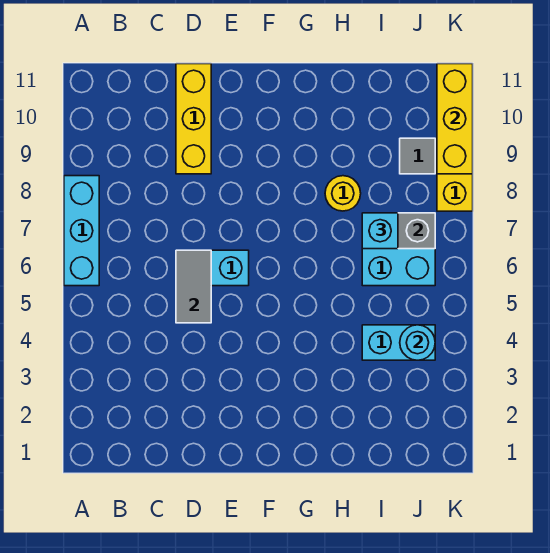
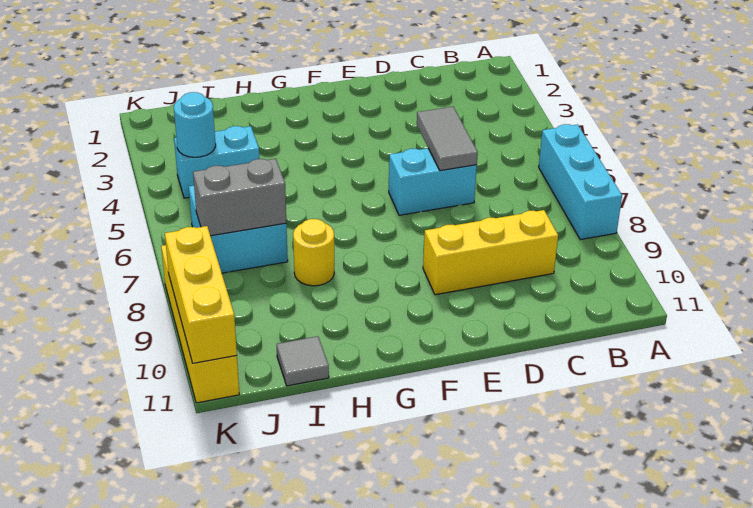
yellow brick D9:D11 level 1 -> yellow brick C9:E9 level 1
cyan brick I7 level 3 -> none
grey tile J9 level 1 -> grey tile I11 level 1

